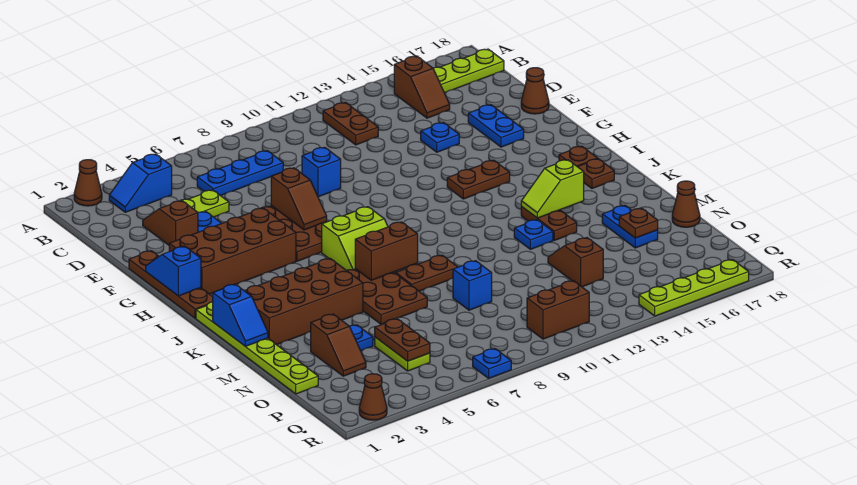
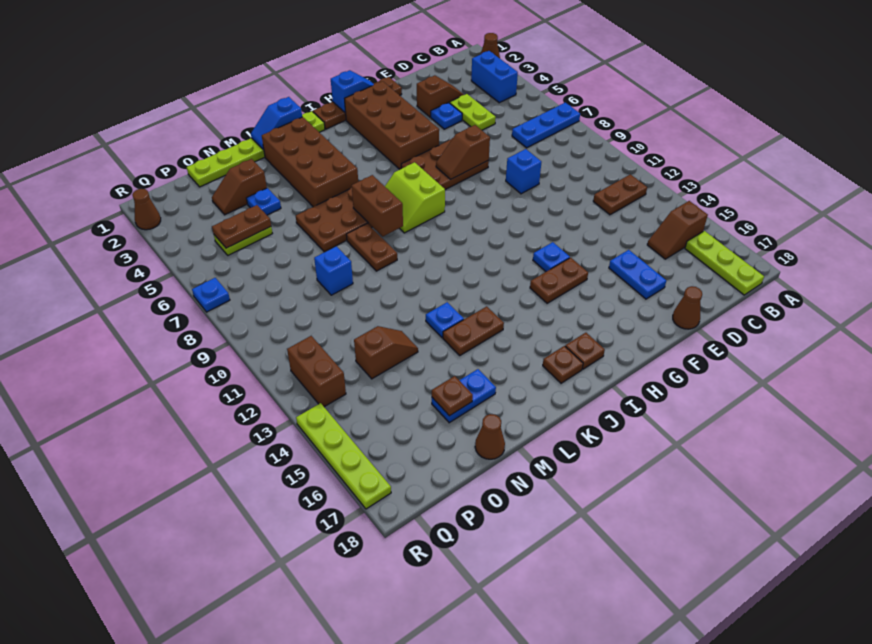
blue slope B3:B4 level 1 top 4 -> blue brick B3:B4 level 1
blue plate C6:C8 level 1 -> blue plate A7:C7 level 1
blue plate E14 level 1 -> blue plate G13 level 1
blue plate E16:F16 level 1 -> blue plate E15:E16 level 1
brown plate H13:H14 level 1 -> brown plate G14:H14 level 1
lime slope K14:K15 level 2 top 15 -> none
brown brick Q10:Q11 level 1 -> brown brick Q12:Q13 level 1

